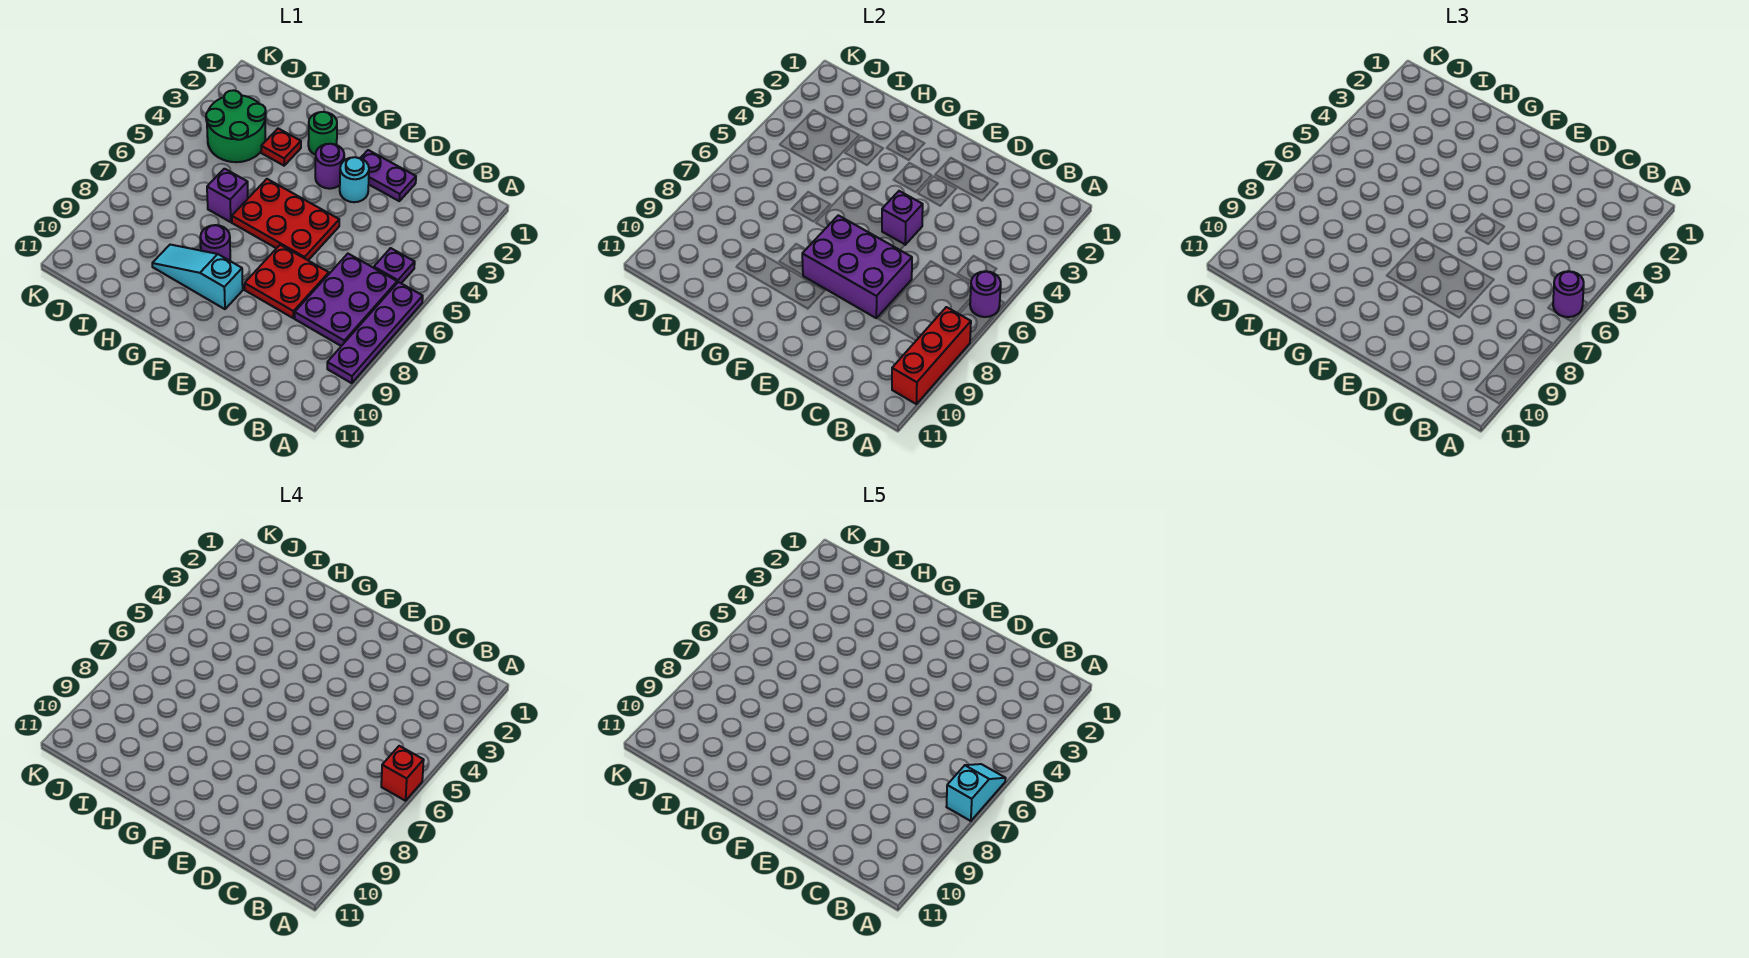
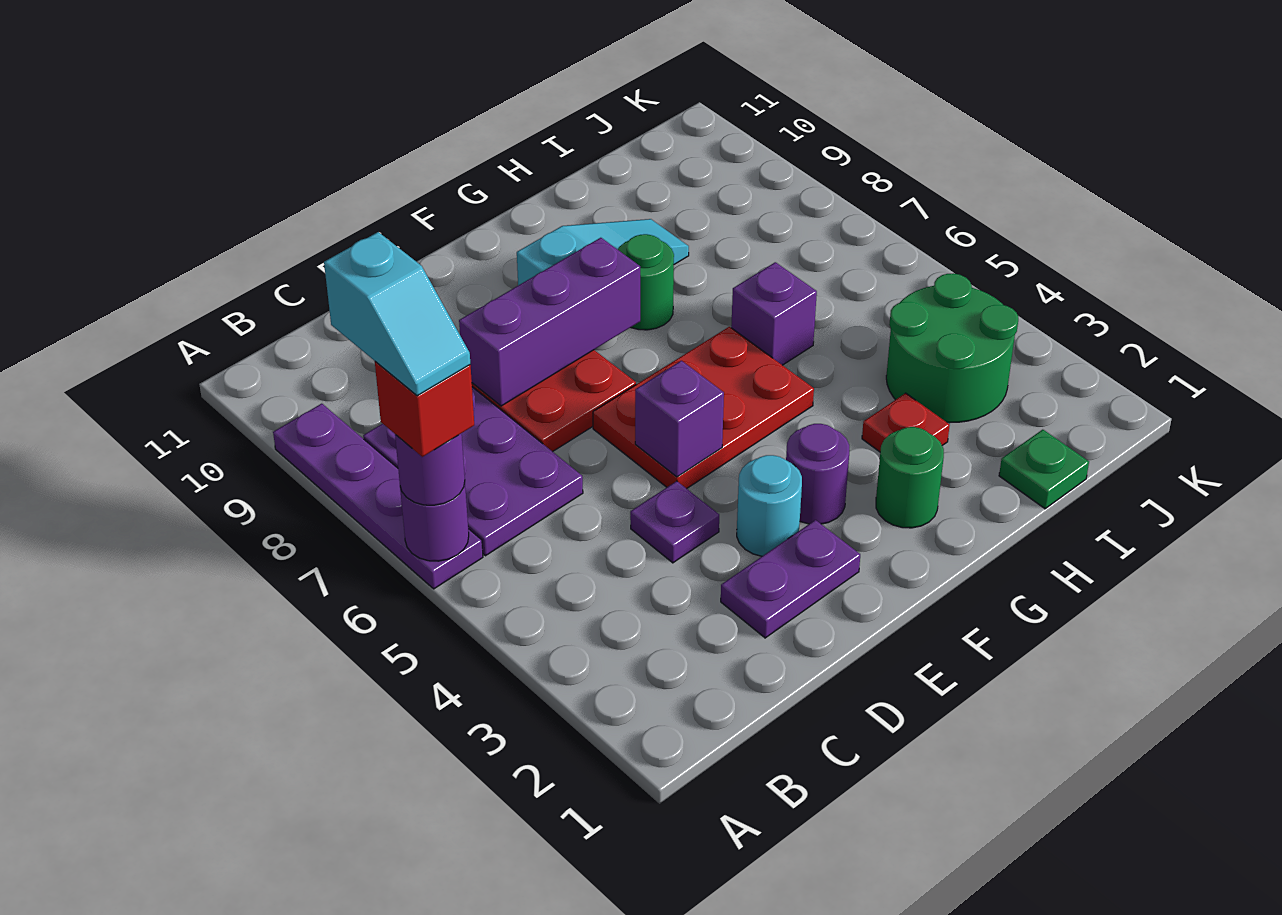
red brick A8:A10 level 2 -> none
purple plate B5 level 1 -> purple plate D4 level 1
purple brick D7:F8 level 2 -> purple brick D8:F8 level 2
purple round brick G8 level 1 -> green round brick G8 level 1
none -> green plate I1 level 1

